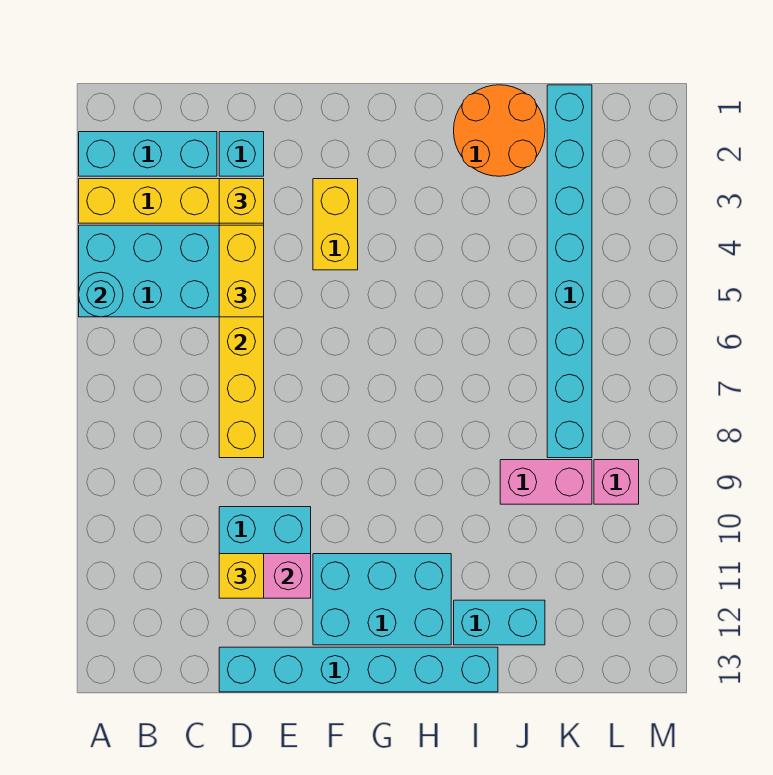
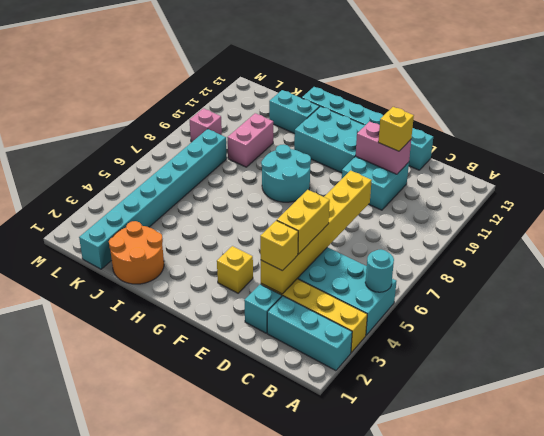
yellow brick F3:F4 level 1 -> yellow brick F3 level 1
none -> cyan round brick G8:H9 level 1
pink brick J9:K9 level 1 -> pink brick J9:J10 level 1

